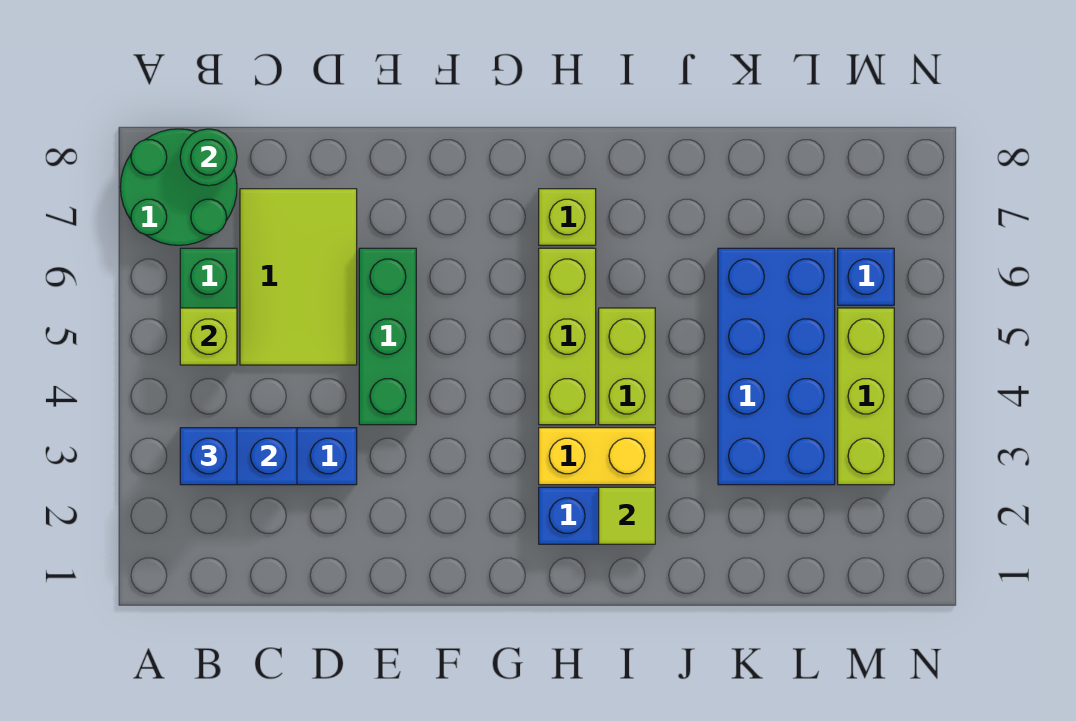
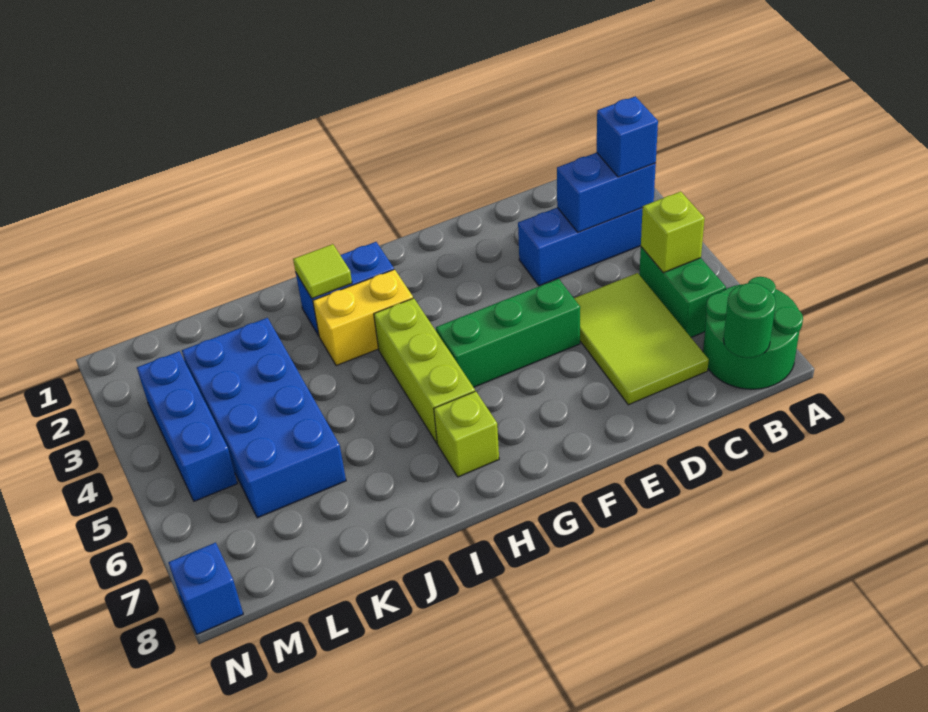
green brick E4:E6 level 1 -> green brick E5:G5 level 1
lime brick I4:I5 level 1 -> none
lime brick M3:M5 level 1 -> blue brick M3:M5 level 1
blue brick M6 level 1 -> blue brick N8 level 1

